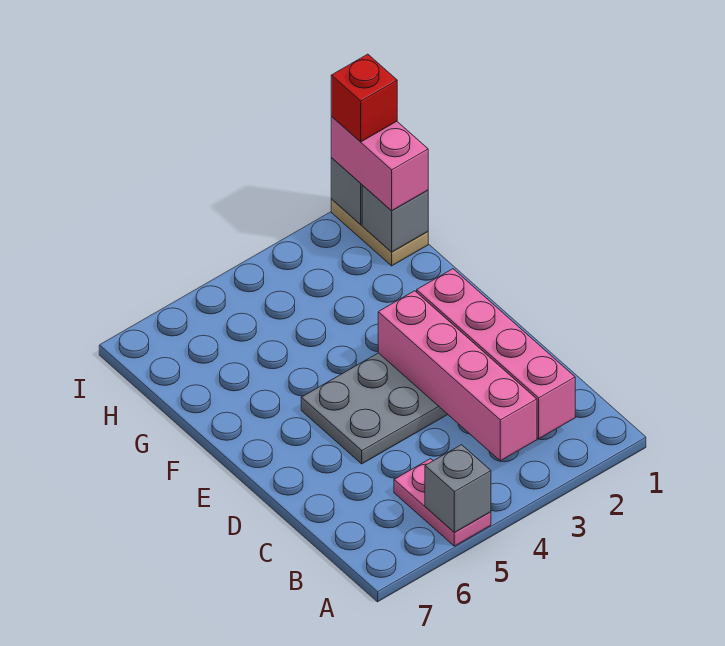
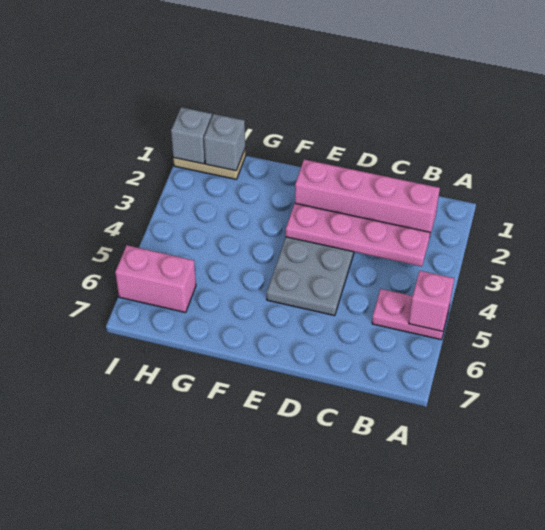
grey brick A5 level 2 -> pink brick A5 level 2
pink brick B3:E3 level 2 -> pink plate B3:E3 level 2
pink brick H1:I1 level 3 -> pink brick H6:I6 level 1
red brick I1 level 4 -> none

